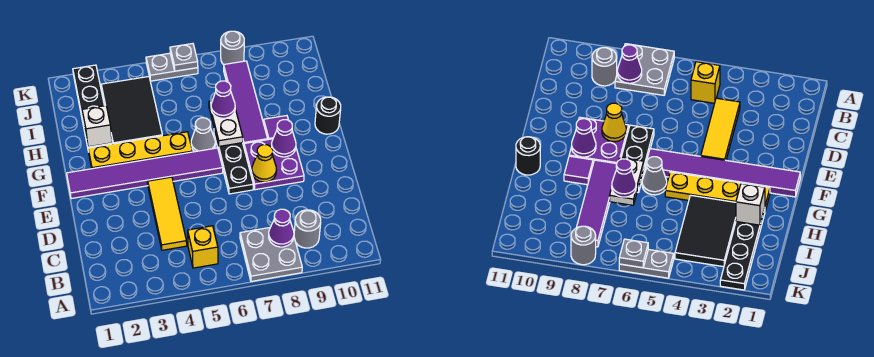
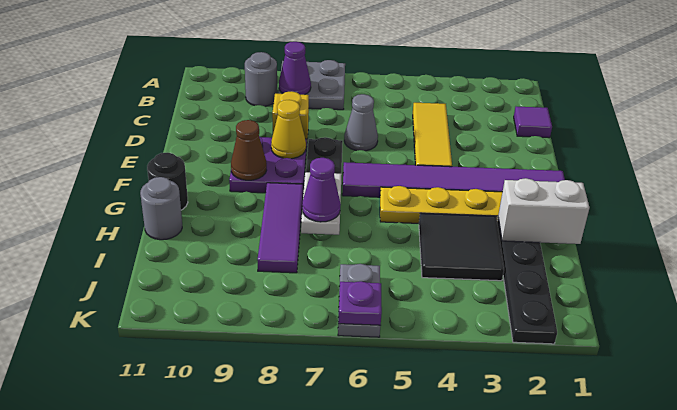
yellow brick B5 level 1 -> yellow brick D8 level 1
purple cone F9 level 2 -> brown cone F9 level 2
grey cone G6 level 1 -> grey cone D6 level 1
purple tile G8:J8 level 1 -> purple tile G8:I8 level 1
purple tile G9 level 1 -> purple tile C1 level 1
white brick H2 level 2 -> white brick H1:H2 level 2
black tile H3:J4 level 1 -> black tile H3:I4 level 1
grey plate K5:K6 level 1 -> grey plate J6:K6 level 1
grey plate K6 level 2 -> purple plate K6 level 2
grey round brick K8 level 1 -> grey round brick H11 level 1

